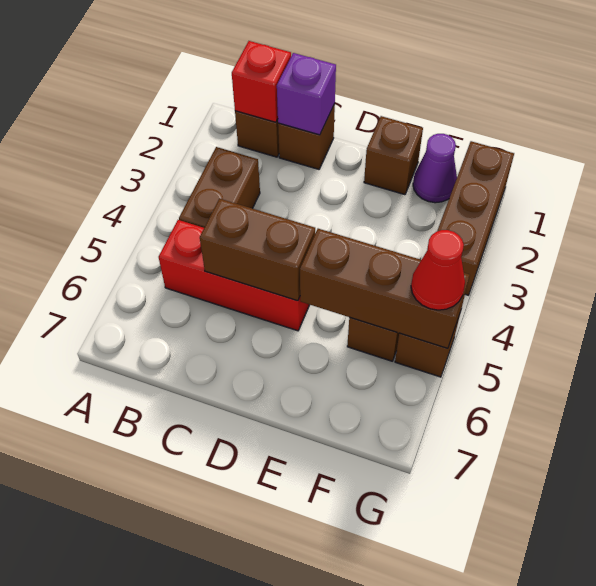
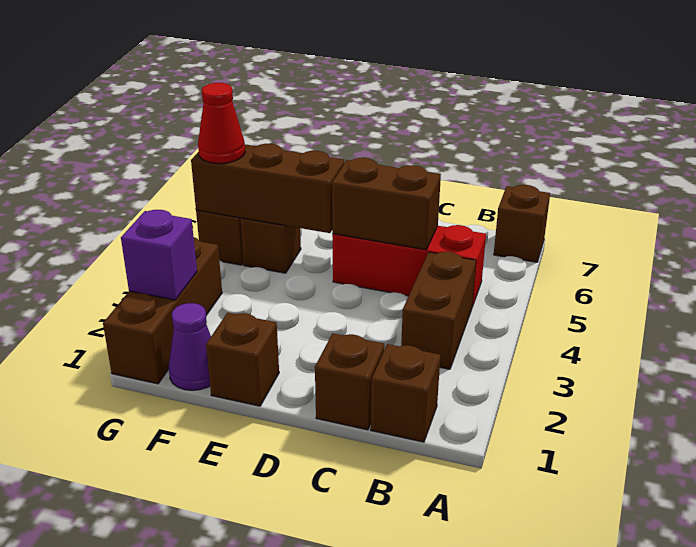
none -> brown brick A7 level 1
red brick B1 level 2 -> none
purple brick C1 level 2 -> purple brick G2 level 2

